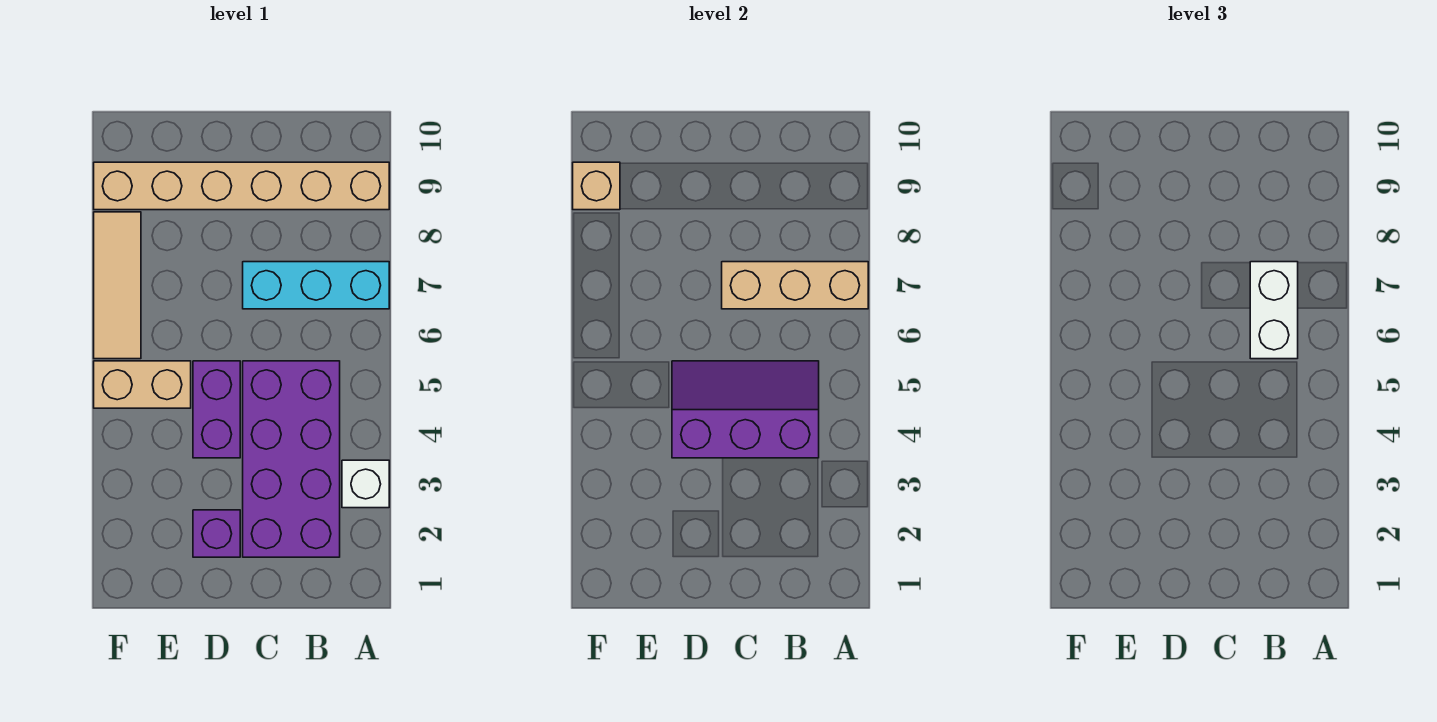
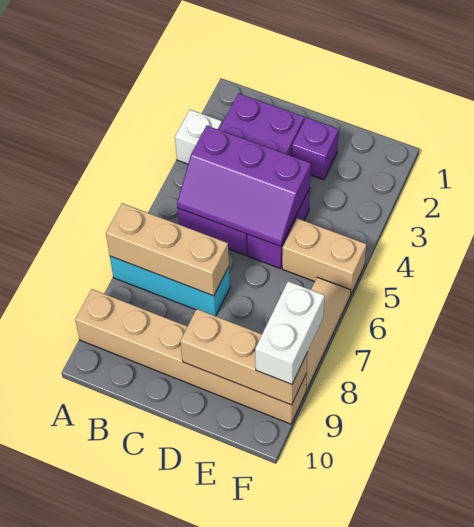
white brick B6:B7 level 3 -> white brick F8:F9 level 3
tan brick F9 level 2 -> tan brick D9:F9 level 2

